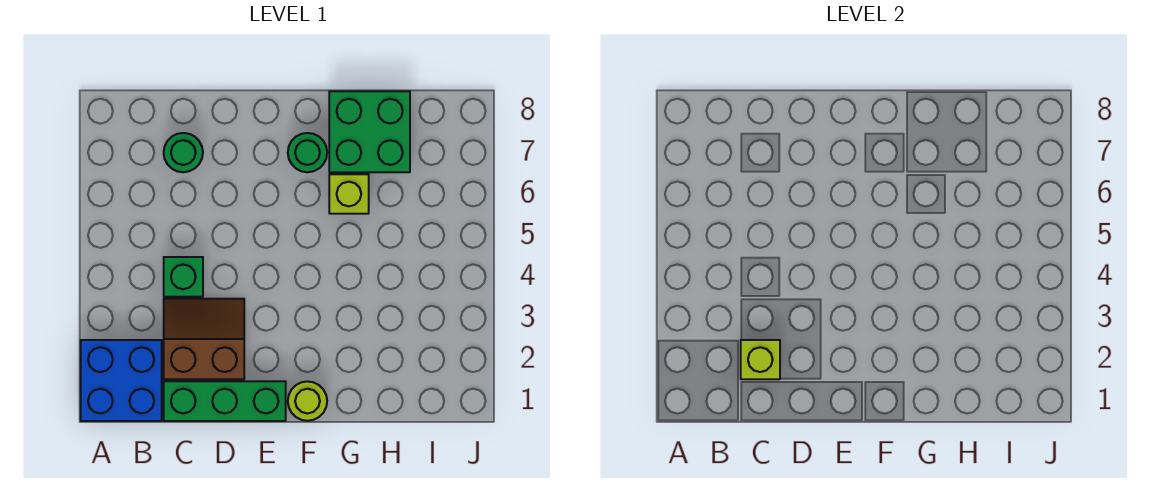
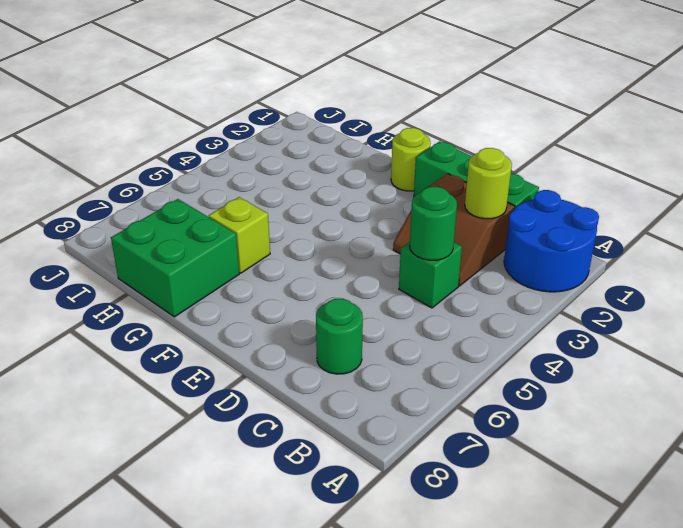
blue brick A1:B2 level 1 -> blue round brick A1:B2 level 1
lime brick C2 level 2 -> lime round brick C2 level 2
green round brick F7 level 1 -> green round brick C4 level 2

